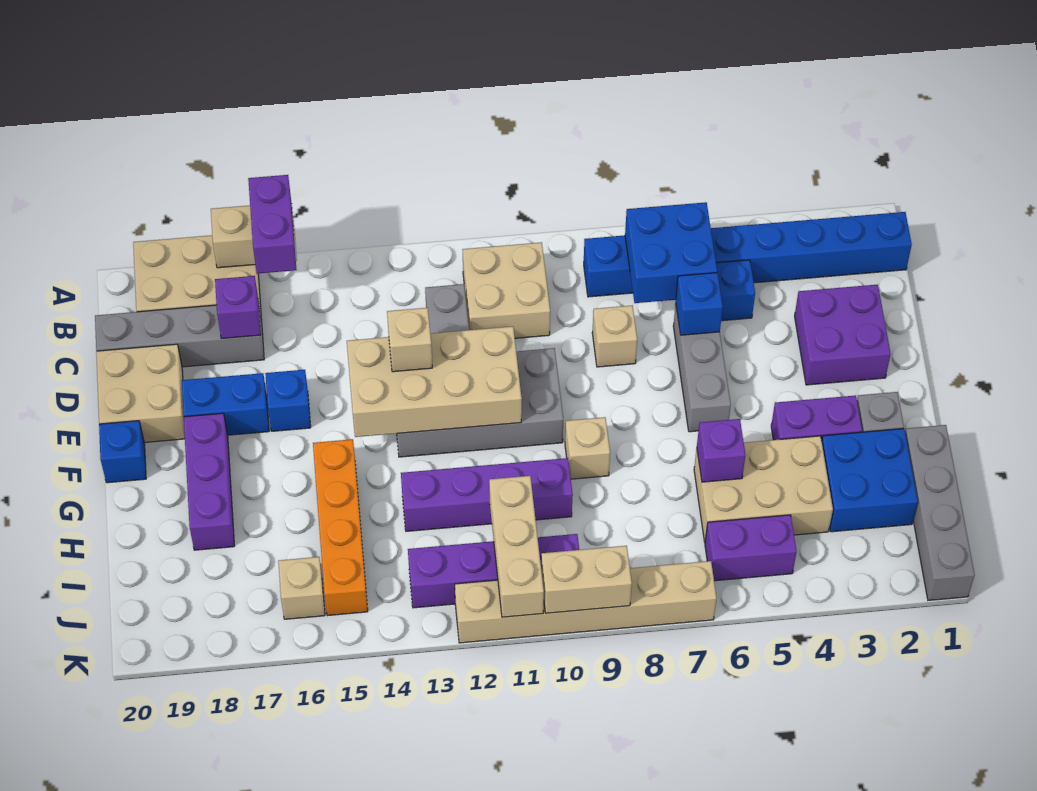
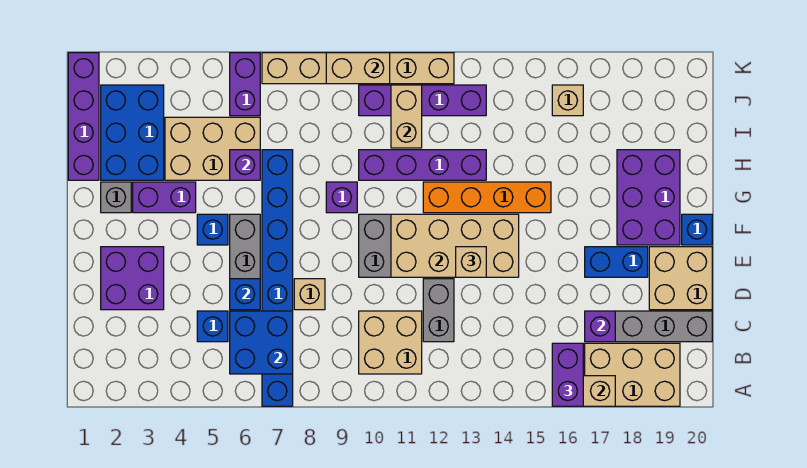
blue brick B1:B8 level 1 -> blue brick A7:H7 level 1
blue brick E16 level 1 -> blue brick F5 level 1
purple brick F18:H18 level 1 -> purple brick F18:H19 level 1
tan brick G9 level 1 -> purple brick G9 level 1
orange brick G15:J15 level 1 -> orange brick G12:G15 level 1
grey brick H1:K1 level 1 -> purple brick H1:K1 level 1
blue brick H2:I3 level 1 -> blue brick H2:J3 level 1
tan brick I11:K11 level 2 -> tan brick I11:J11 level 2
purple brick J5:J6 level 1 -> purple brick J6:K6 level 1

